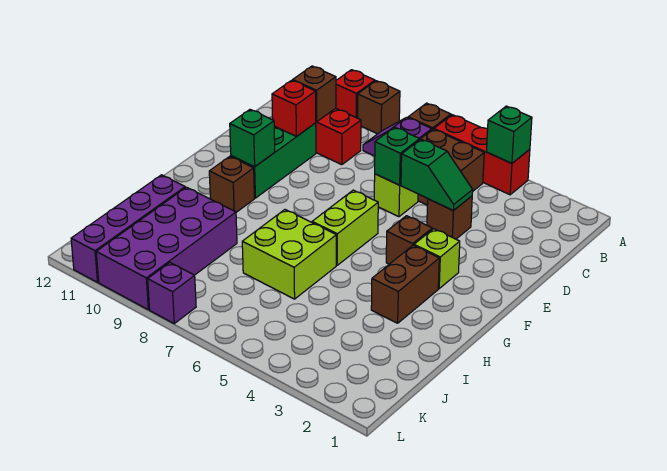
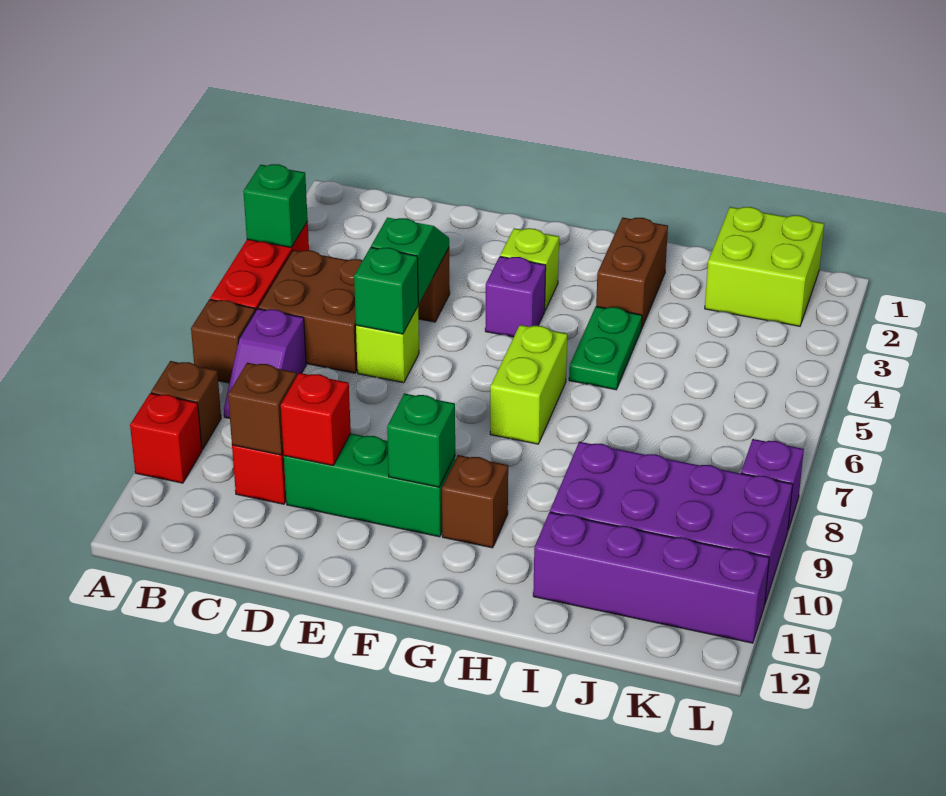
brown brick F4 level 1 -> purple brick F4 level 1
lime brick F6:G6 level 1 -> lime brick G6:G7 level 1
brown brick G3:H3 level 1 -> brown brick H2:H3 level 1
none -> green plate H4:H5 level 1
lime brick H6:I7 level 1 -> lime brick J1:K2 level 1

